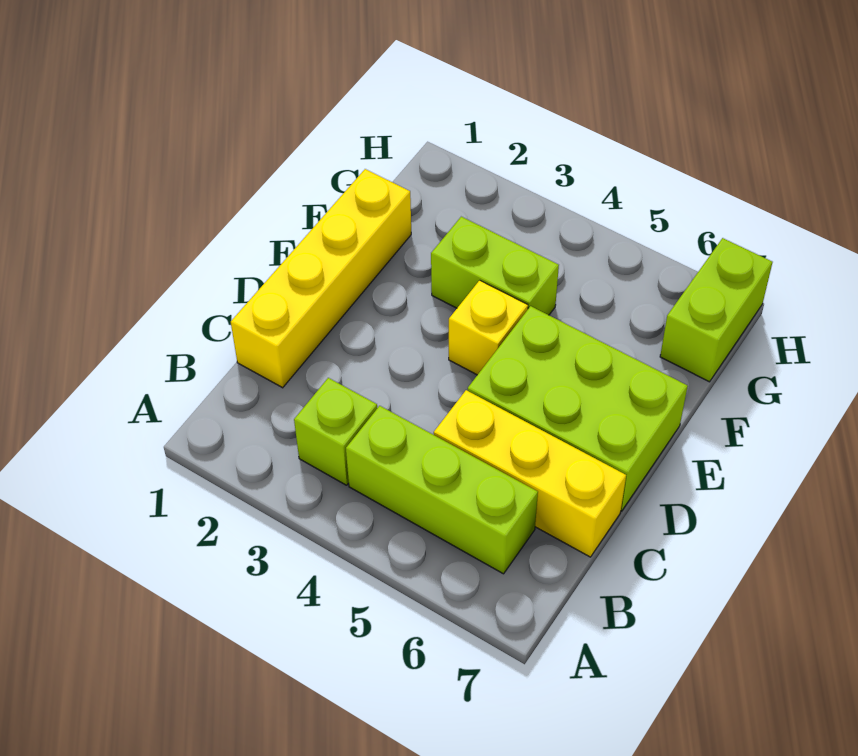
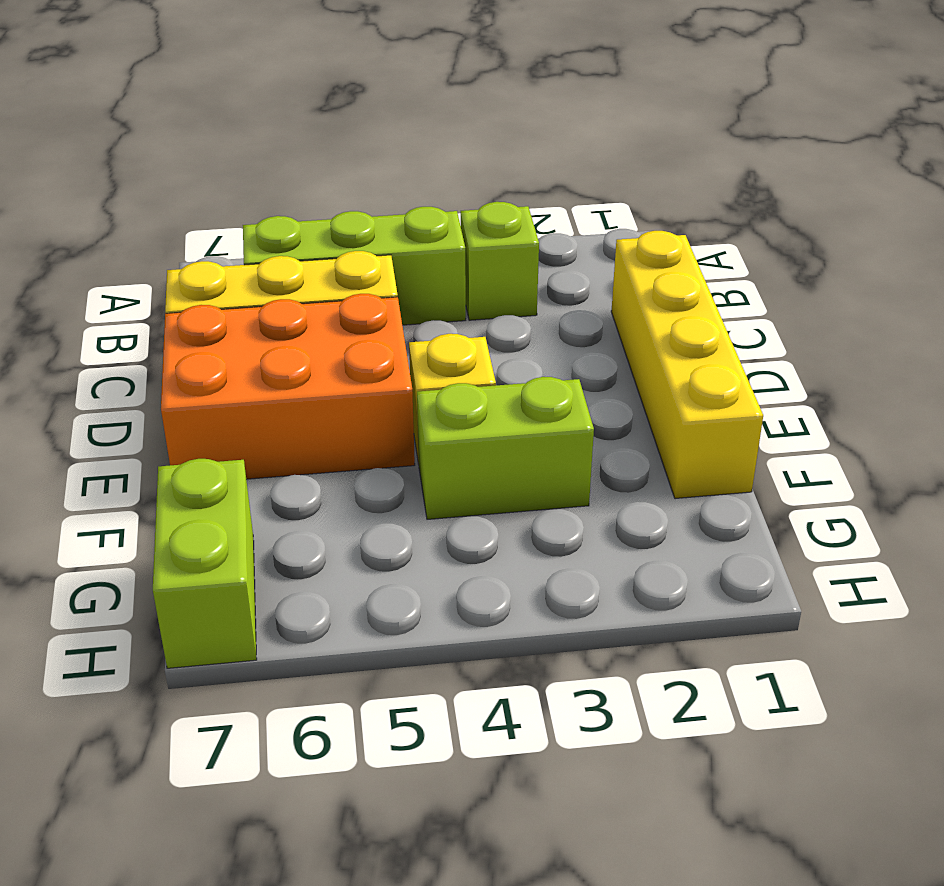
lime brick D5:E7 level 1 -> orange brick D5:E7 level 1

